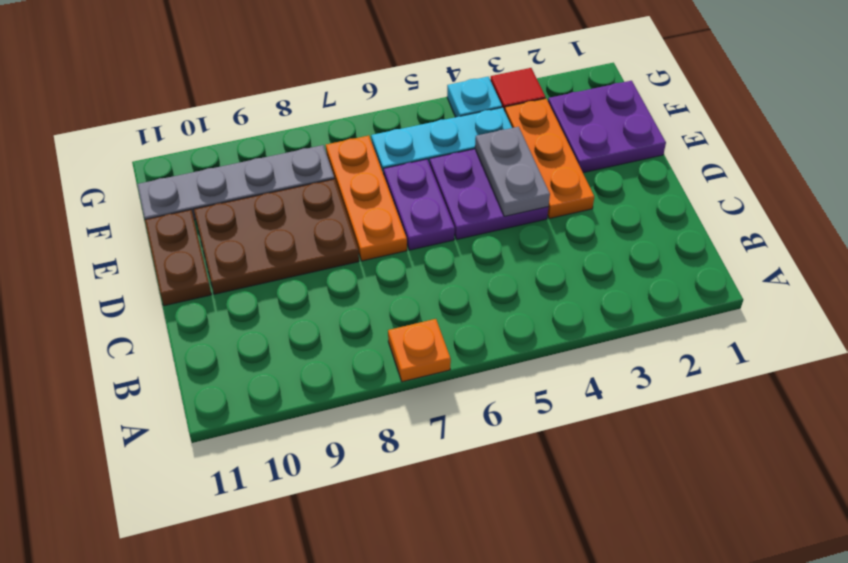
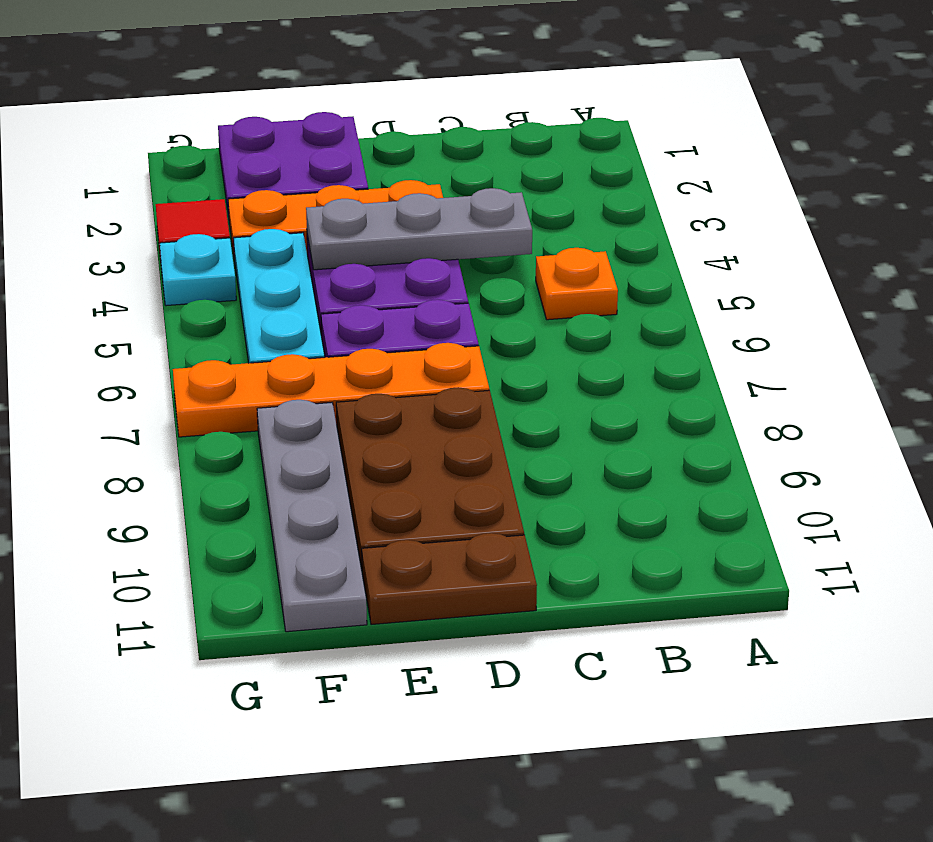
orange plate A7 level 1 -> orange plate B5 level 1
grey plate D4:E4 level 2 -> grey plate C4:E4 level 2
orange plate D7:F7 level 1 -> orange plate D7:G7 level 1

